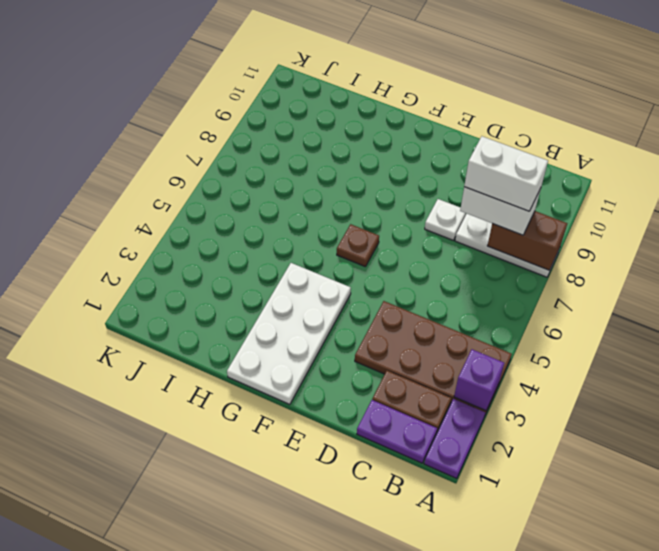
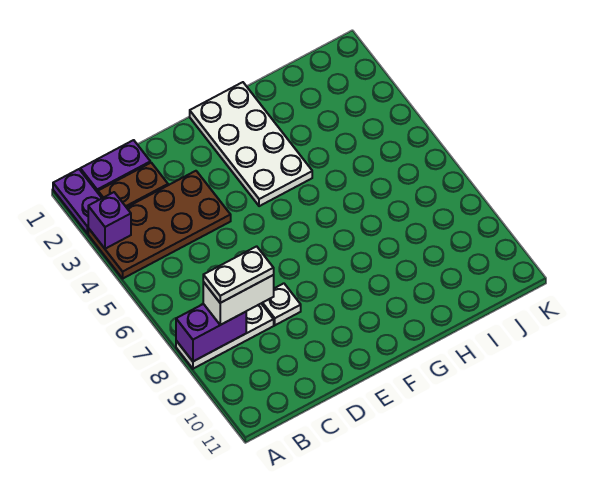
brown brick A8:B8 level 2 -> purple brick A8:B8 level 2
white brick B8:C8 level 4 -> white plate B8:C8 level 4
brown plate F6 level 1 -> none

